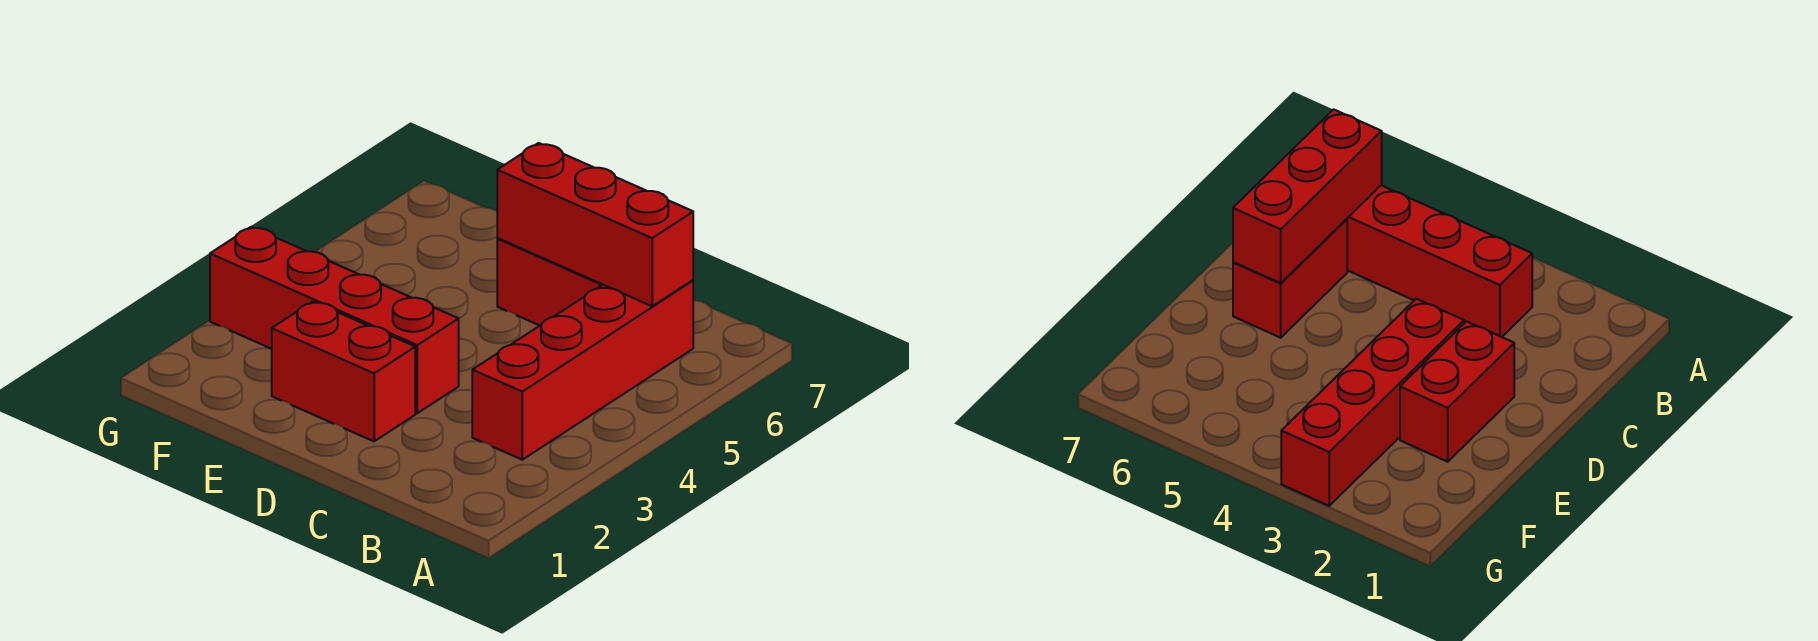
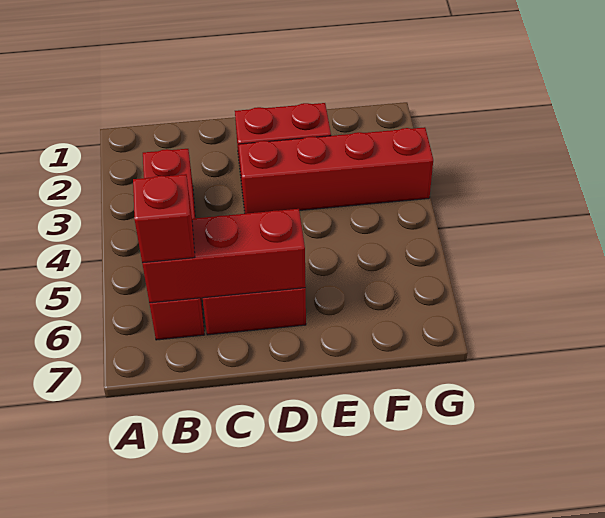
none -> red brick B6 level 3

